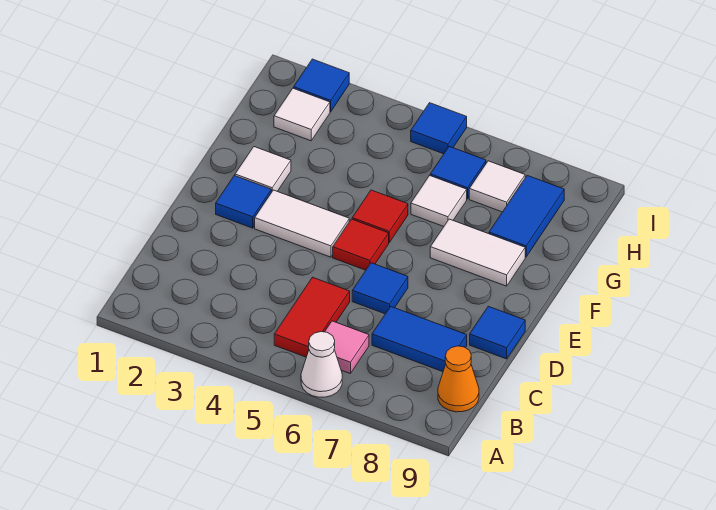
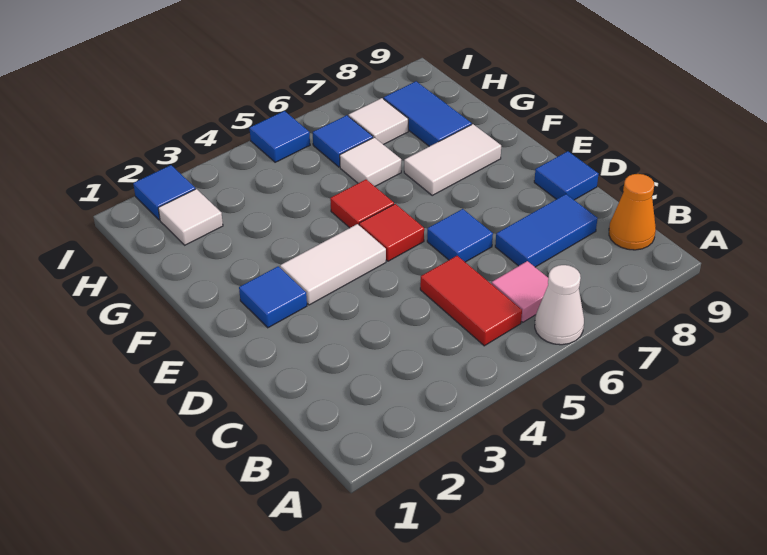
white tile F2 level 1 -> none

